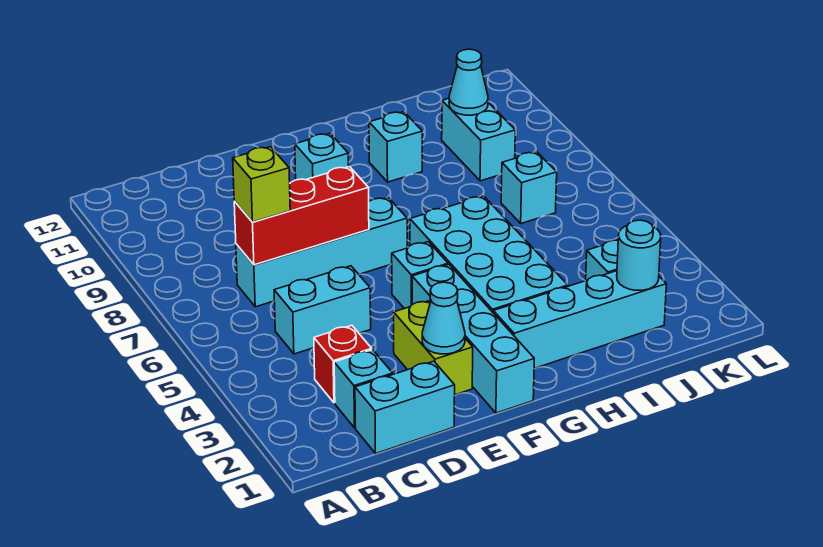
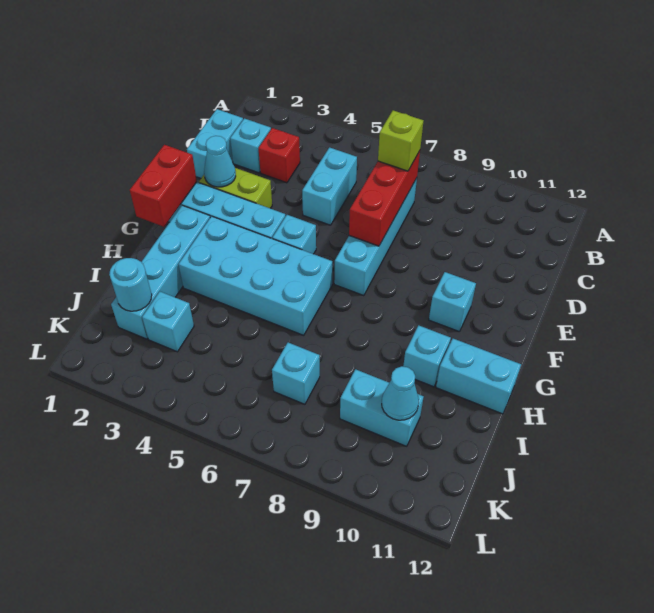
none -> red brick F1:G1 level 2
none -> cyan brick H11:H12 level 1

